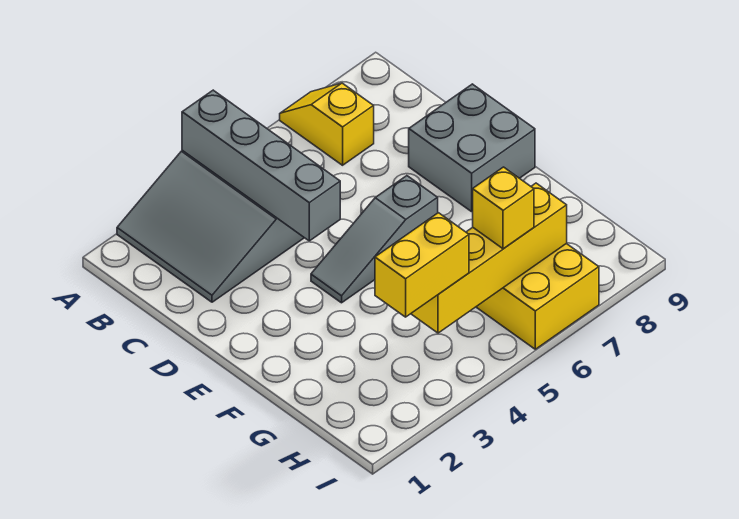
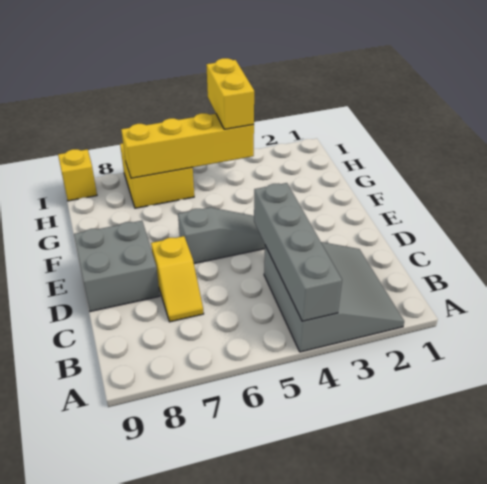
yellow slope A7:B7 level 1 top B -> yellow slope C7:D7 level 1 top D
yellow brick H3:H4 level 3 -> yellow brick H4:I4 level 3
yellow brick H6 level 3 -> yellow brick I9 level 1

